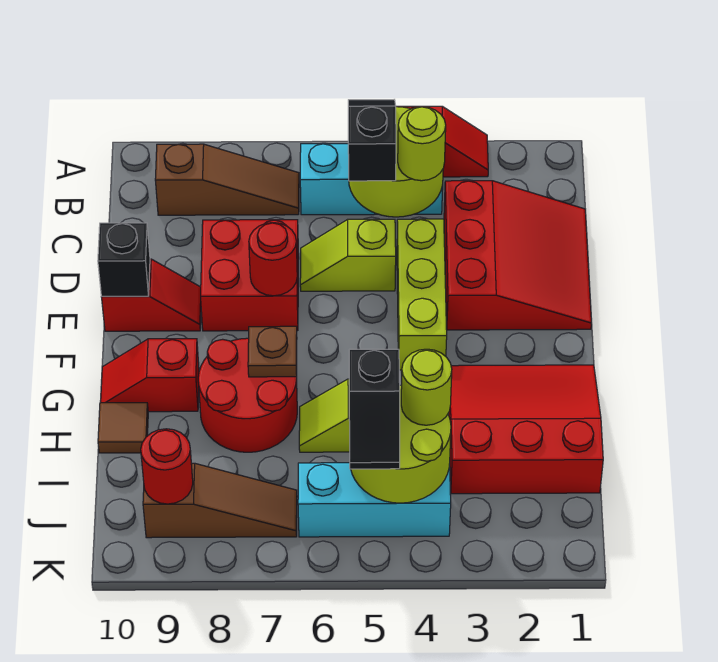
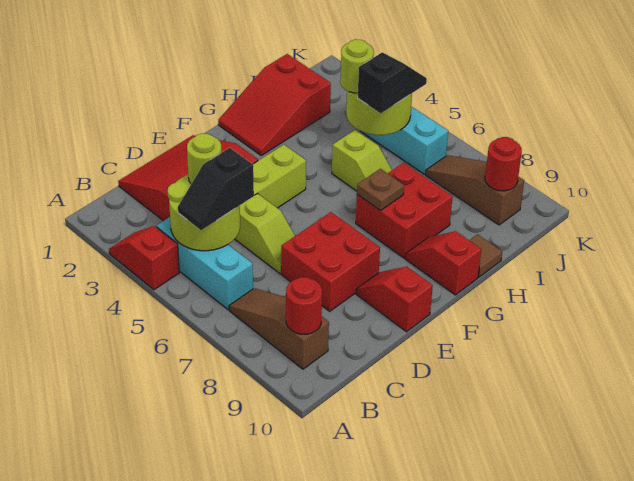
red round brick E7 level 2 -> red round brick B9 level 2
black brick E10 level 2 -> none
red slope G1:I3 level 1 top I -> red slope G1:I2 level 1 top I
red round brick G7:H8 level 1 -> red brick G7:H8 level 1
red slope G9:G10 level 1 top 9 -> red slope G9:G10 level 1 top 10

